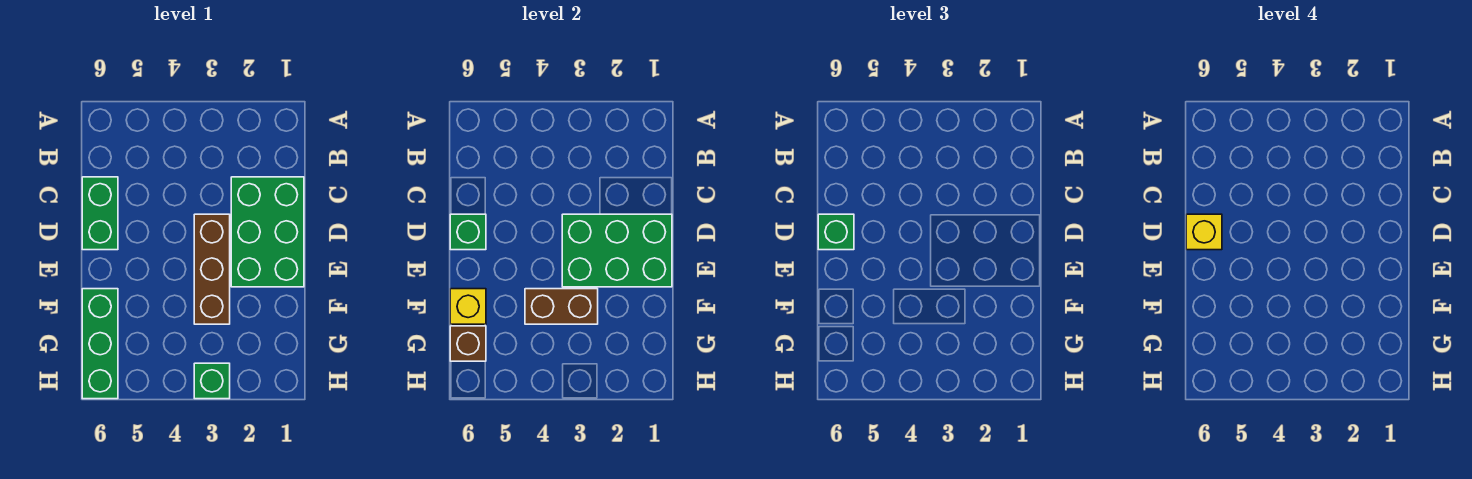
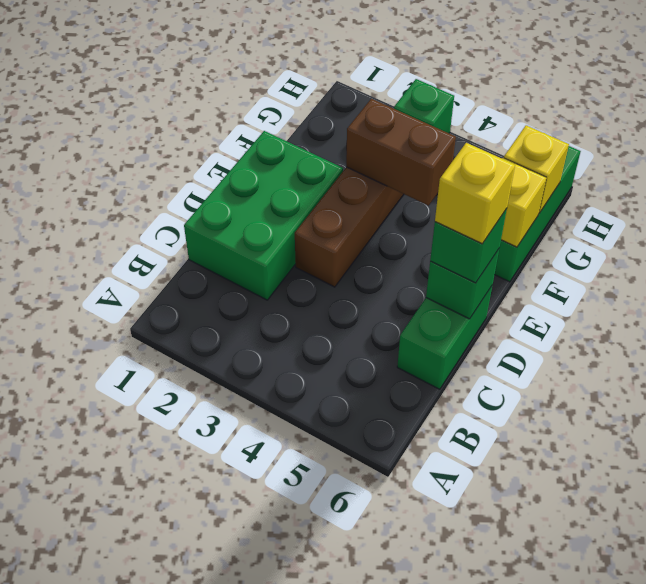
green brick D1:E3 level 2 -> none
brown brick G6 level 2 -> yellow brick G6 level 2

